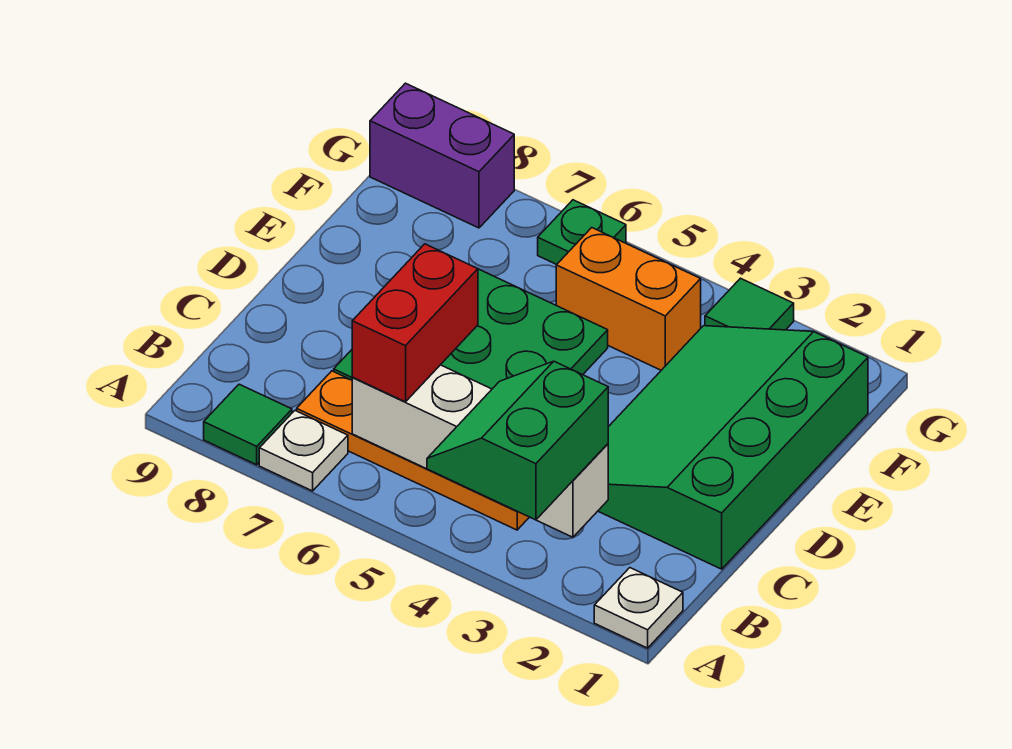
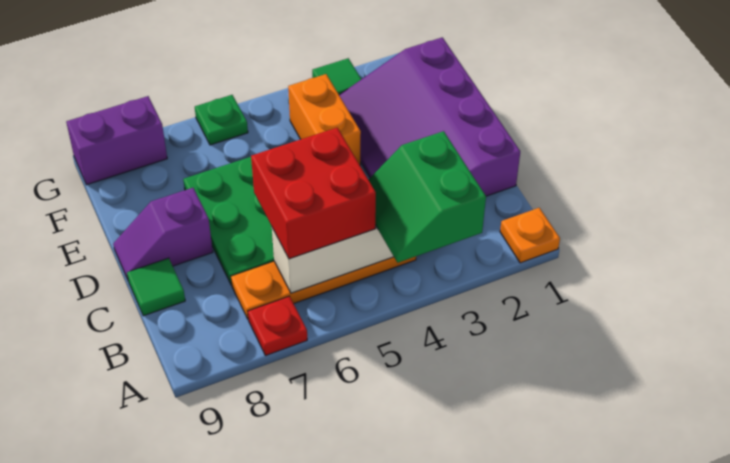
white plate A1 level 1 -> orange plate A1 level 1
white plate A7 level 1 -> red plate A7 level 1
green tile A8 level 1 -> green tile C9 level 1
red brick B6:C6 level 3 -> red brick B5:C6 level 3
green slope C1:F3 level 1 top 1 -> purple slope C1:F3 level 1 top 1
none -> purple slope D8:D9 level 1 top 8
orange brick F4:F5 level 1 -> orange brick E4:F4 level 1

